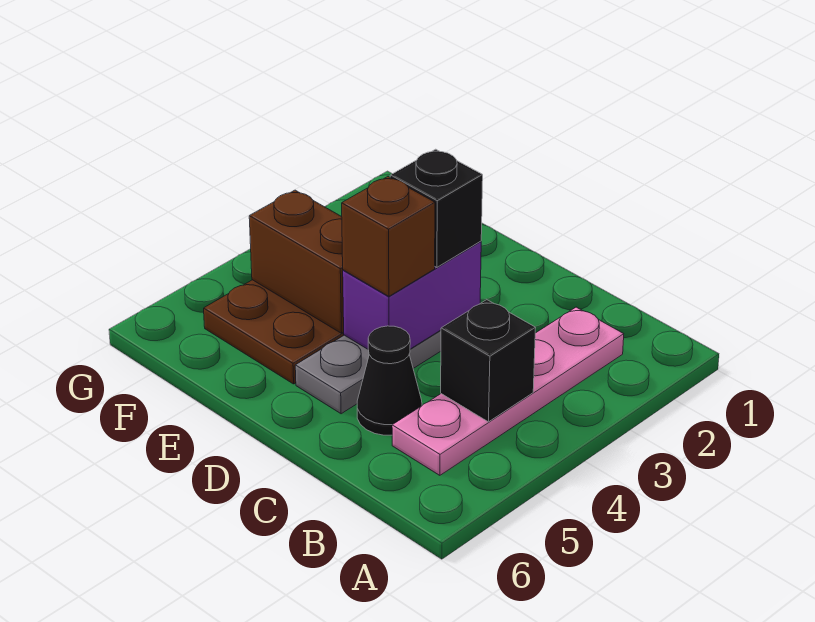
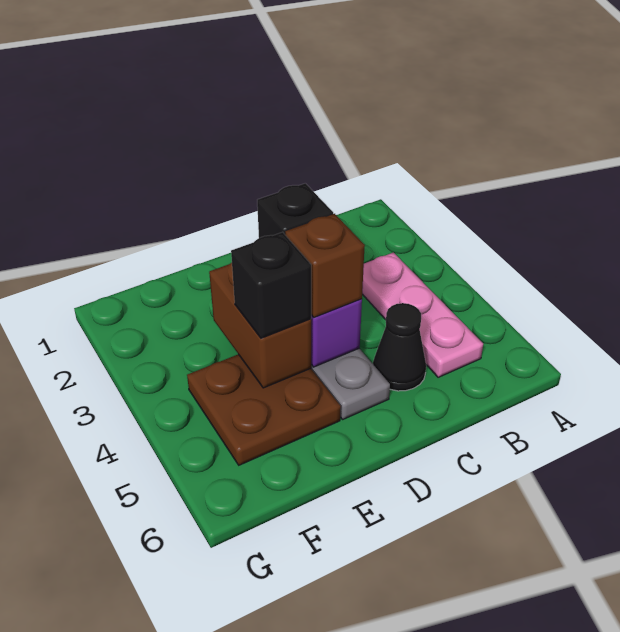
pink plate B2:B5 level 1 -> pink plate B3:B5 level 1
black brick B4 level 2 -> black brick E4 level 3
brown brick E4:F4 level 2 -> brown brick E3:E4 level 2

